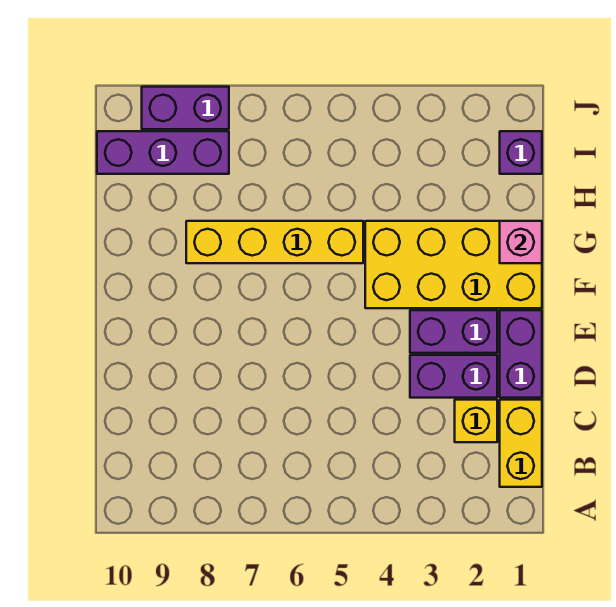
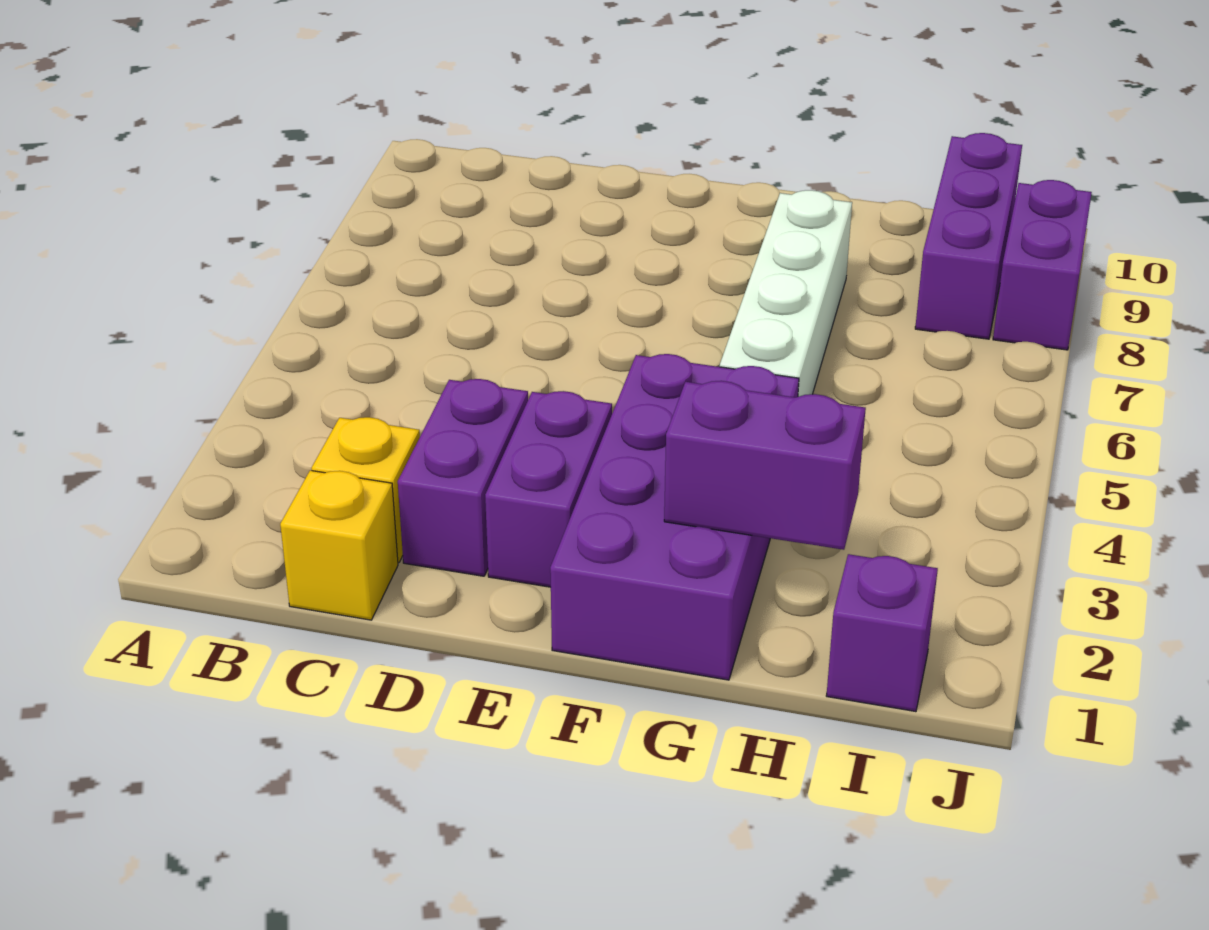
yellow brick B1:C1 level 1 -> yellow brick C1 level 1
purple brick D1:E1 level 1 -> purple brick G2:H2 level 2
yellow brick F1:G4 level 1 -> purple brick F1:G4 level 1
pink brick G1 level 2 -> none
yellow brick G5:G8 level 1 -> white brick G5:G8 level 1

